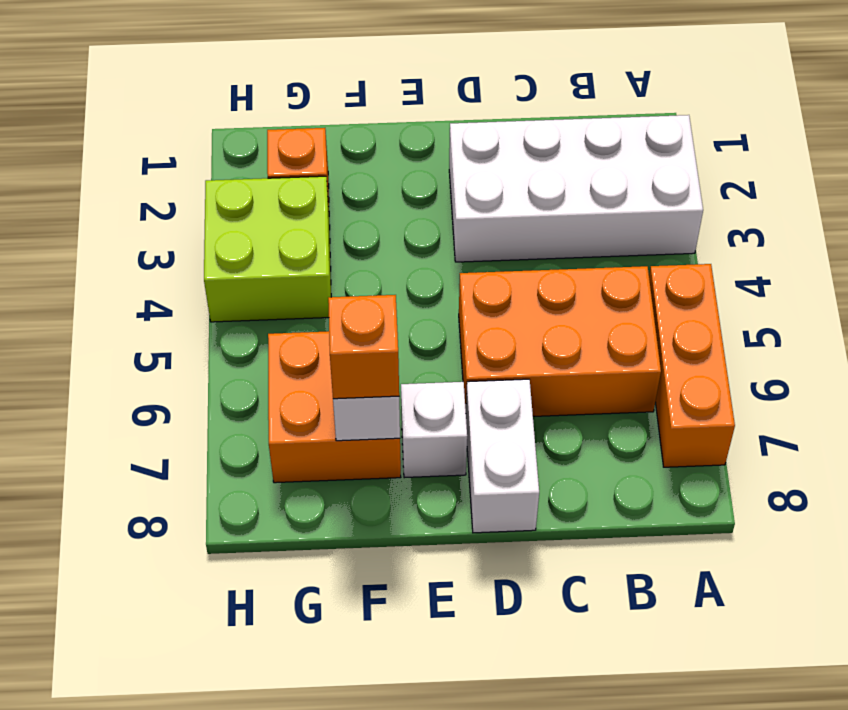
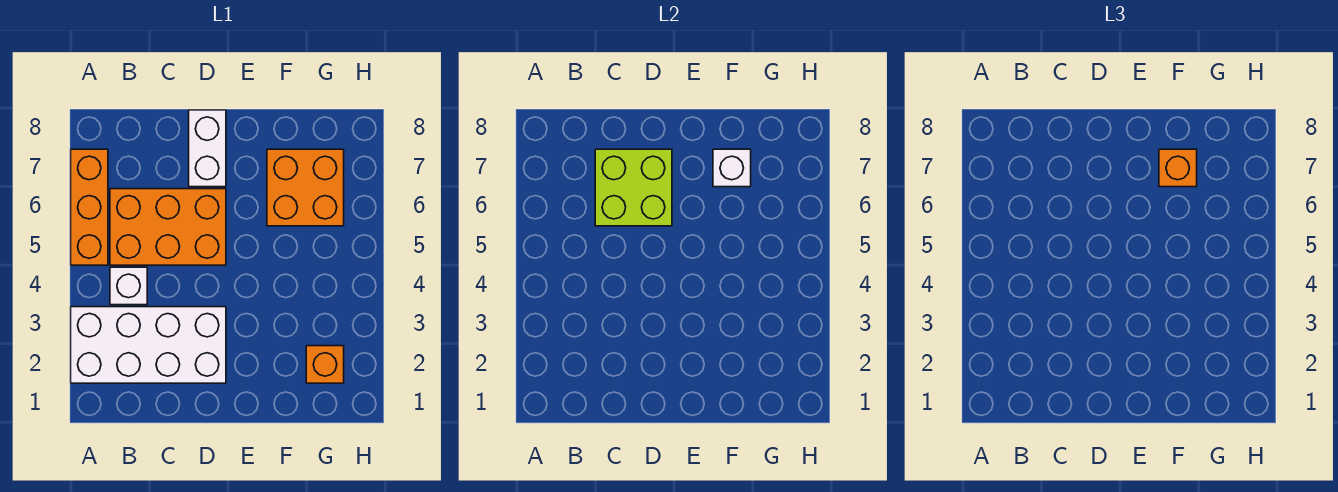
white brick E7 level 1 -> white brick B4 level 1
lime brick G3:H4 level 1 -> lime brick C6:D7 level 2

